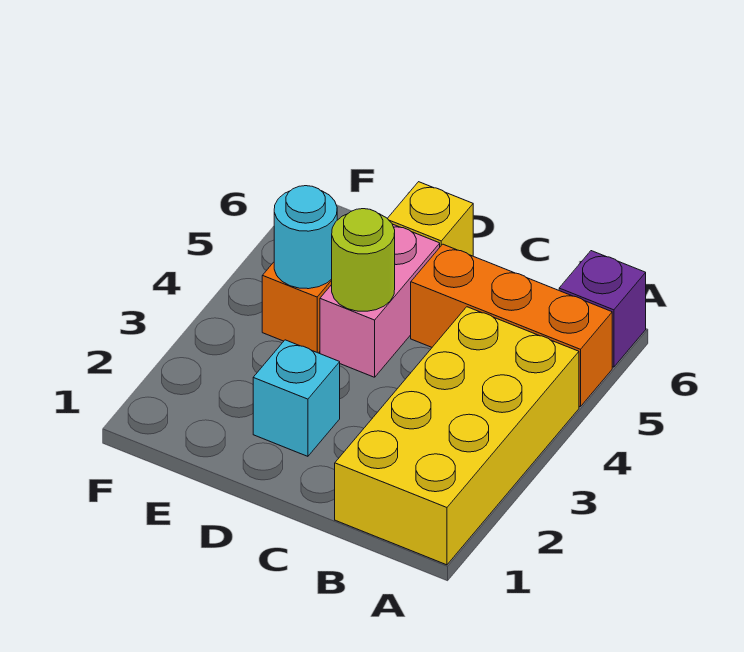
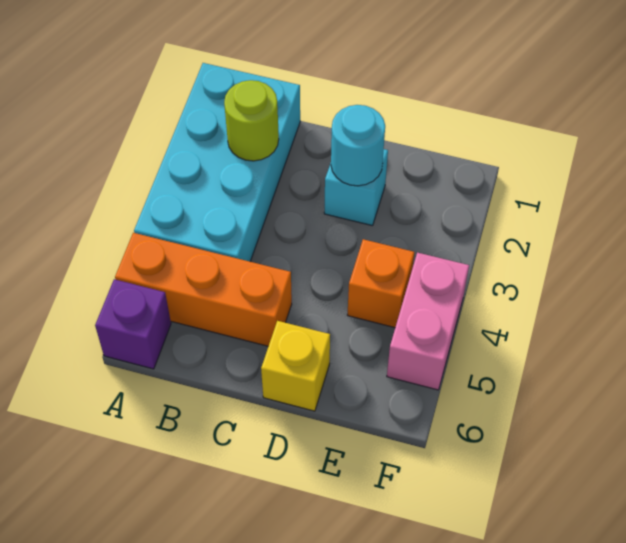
yellow brick A1:B4 level 1 -> cyan brick A1:B4 level 1
pink brick D4:D5 level 1 -> pink brick F4:F5 level 1
lime round brick D4 level 2 -> lime round brick B2 level 2
cyan round brick E4 level 2 -> cyan round brick D2 level 2

